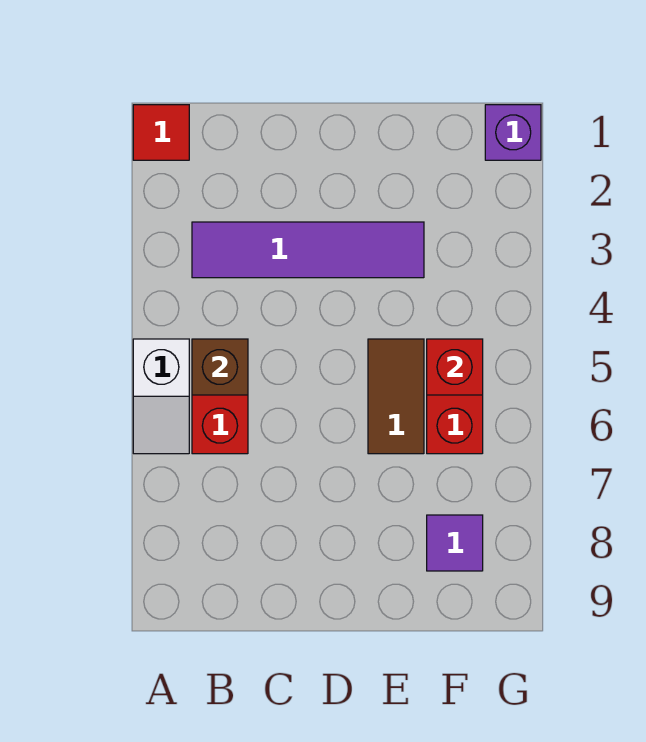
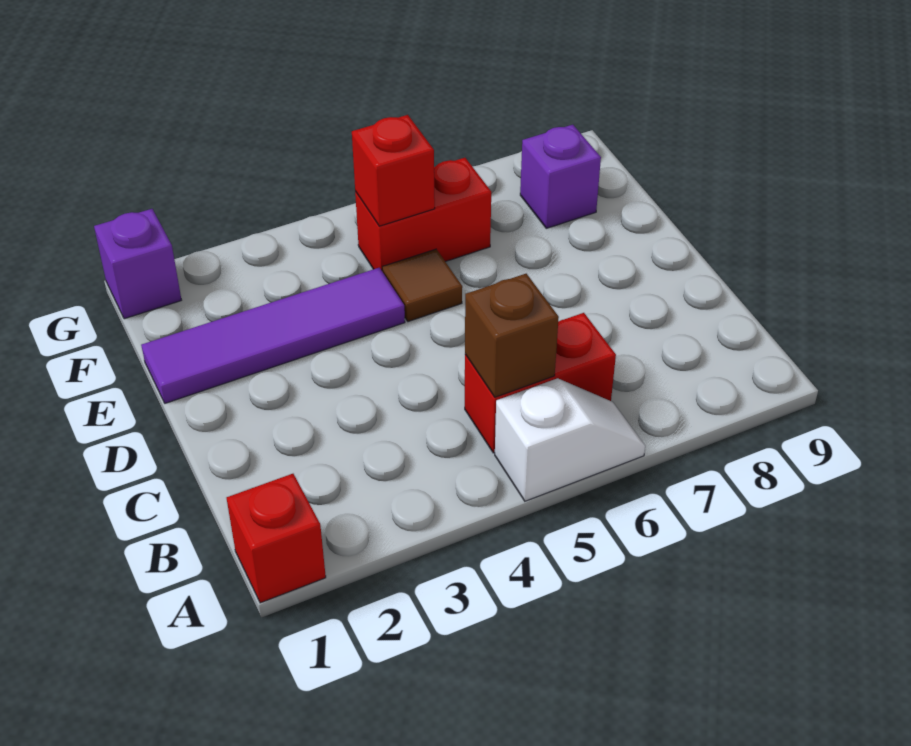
red tile A1 level 1 -> red brick A1 level 1
purple tile B3:E3 level 1 -> purple tile E1:E4 level 1
brown tile E5:E6 level 1 -> brown tile E5 level 1
purple tile F8 level 1 -> purple brick F8 level 1

